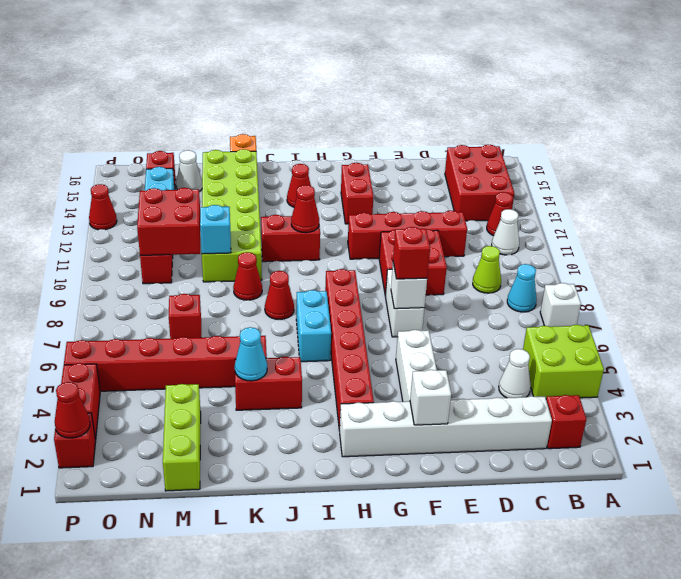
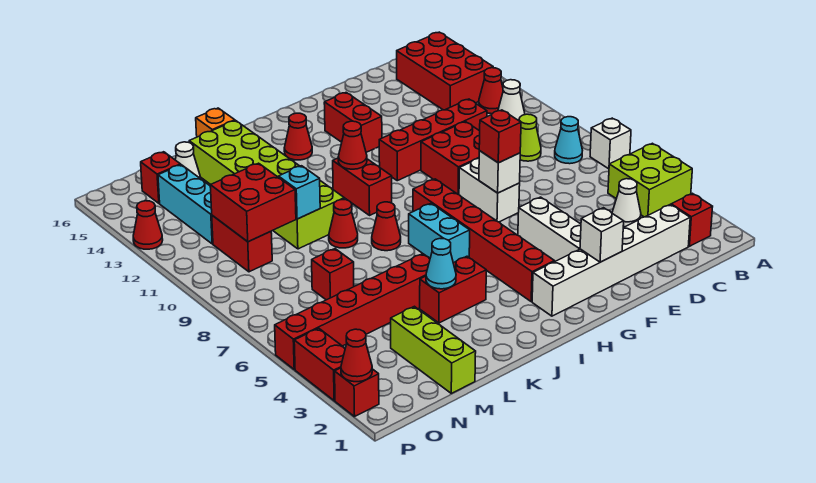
red brick I11:J11 level 1 -> red brick I10:I11 level 1

